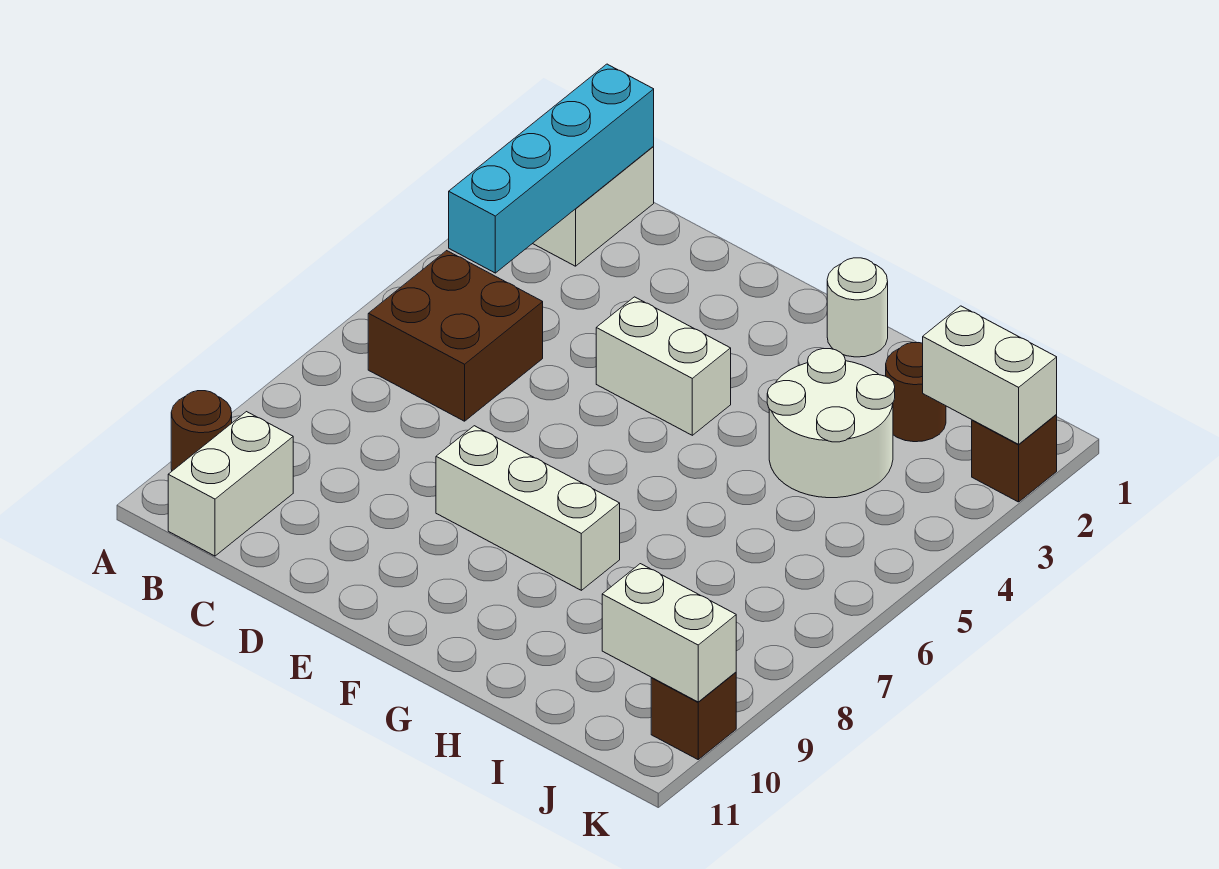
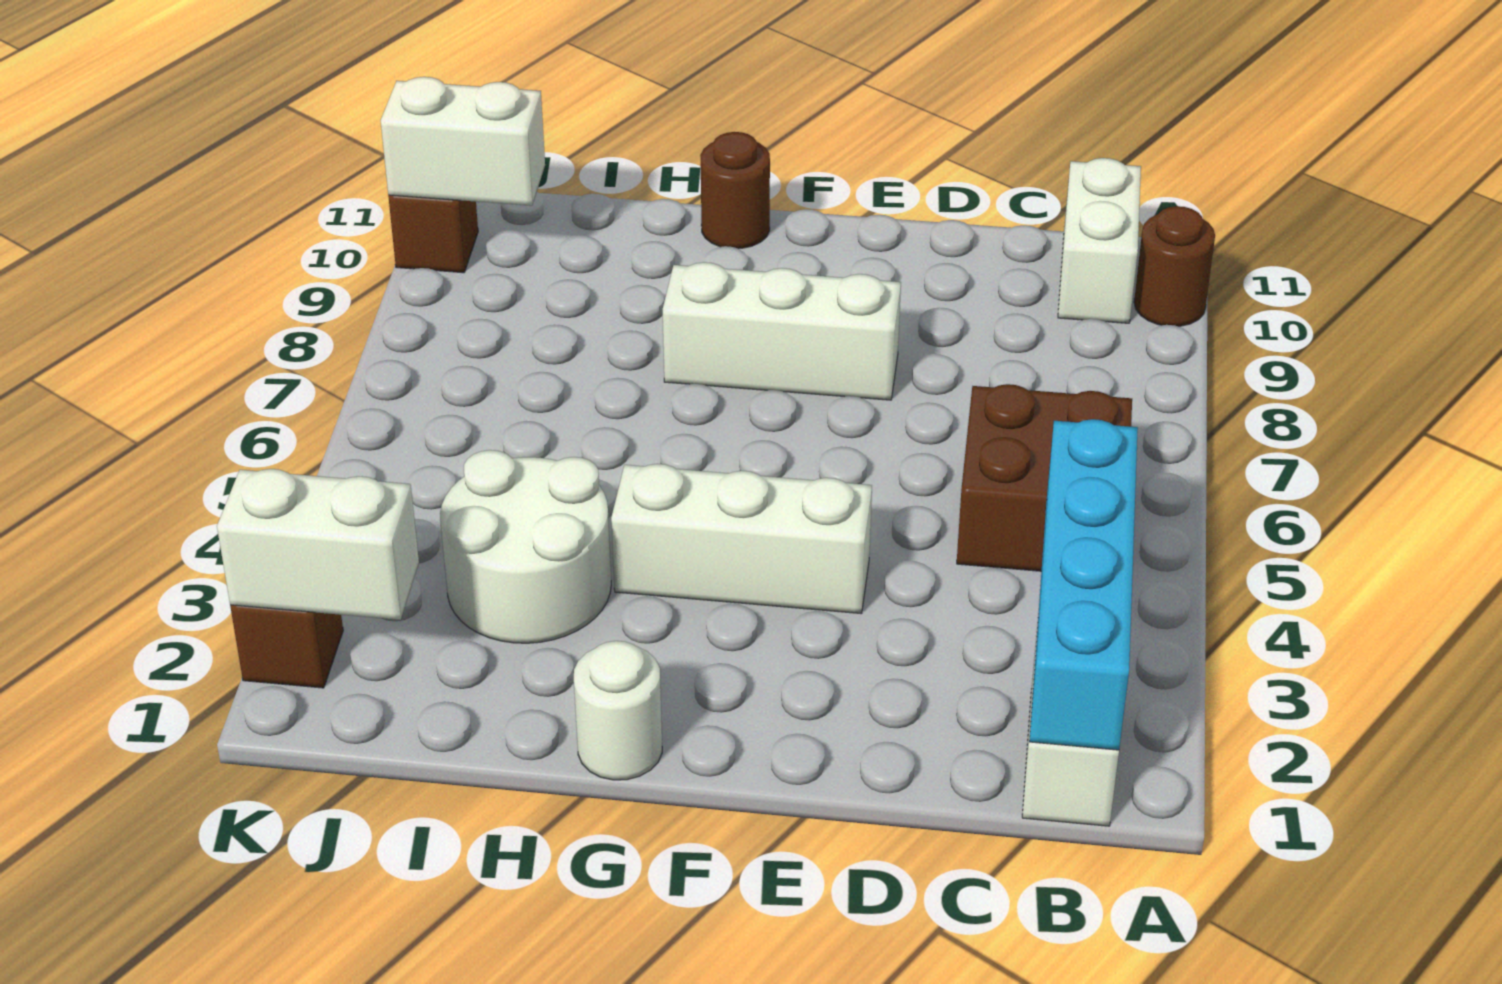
white brick E4:F4 level 1 -> white brick E4:G4 level 1
brown round brick I2 level 1 -> brown round brick G11 level 1

